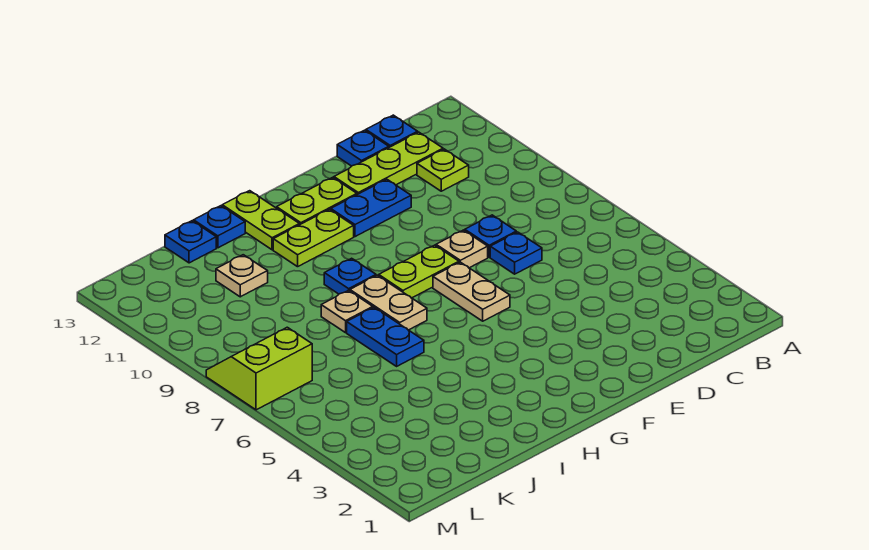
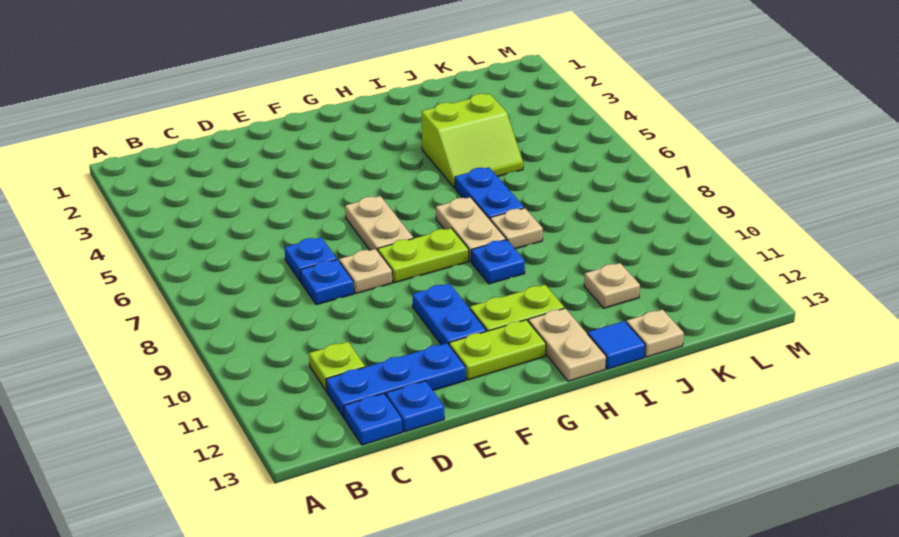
lime plate C12:E12 level 1 -> blue plate C12:E12 level 1
blue plate E11:F11 level 1 -> blue plate F10:F11 level 1
lime plate H12:H13 level 1 -> tan plate H12:H13 level 1
blue plate I13 level 1 -> blue tile I13 level 1
blue plate J13 level 1 -> tan plate J13 level 1
lime slope L7:M8 level 1 top 7 -> lime slope I4:J5 level 1 top 4

